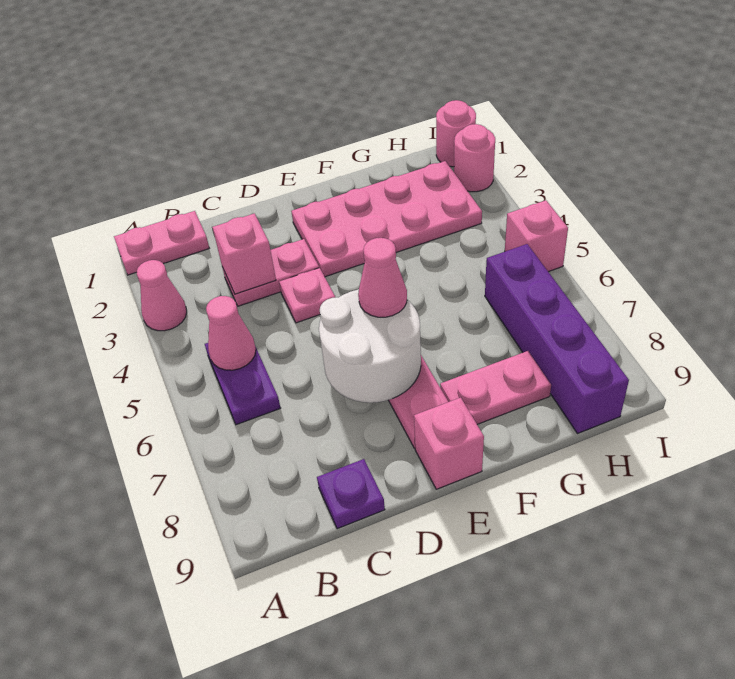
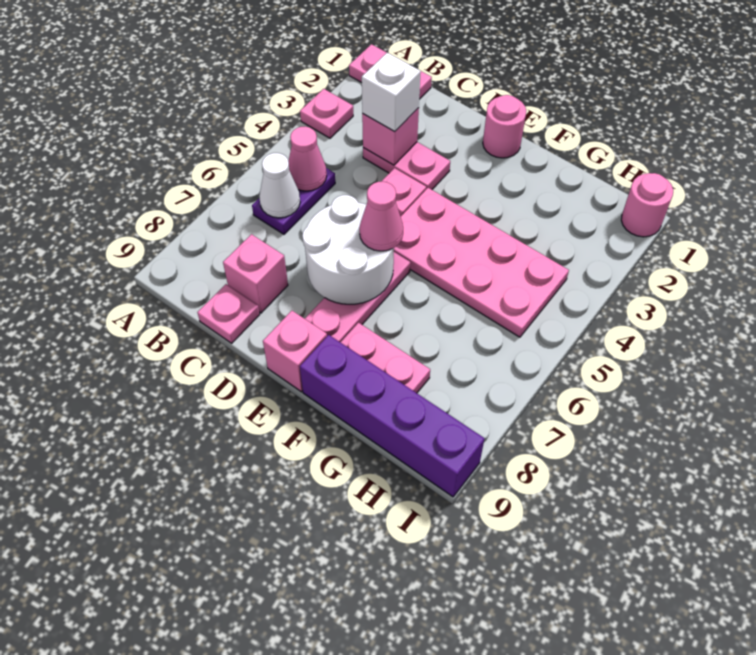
pink cone A3 level 1 -> pink plate A3 level 1
none -> white cone B6 level 2
none -> white brick C3 level 3
purple plate C9 level 1 -> pink plate C9 level 1
pink plate E2:H3 level 1 -> pink plate E4:H5 level 1
purple brick H6:H9 level 1 -> purple brick F9:I9 level 1
pink round brick I2 level 1 -> pink round brick E1 level 1
pink brick I5 level 1 -> pink brick C8 level 1

